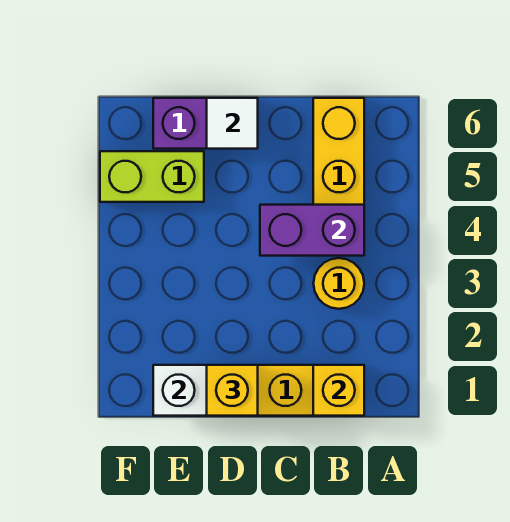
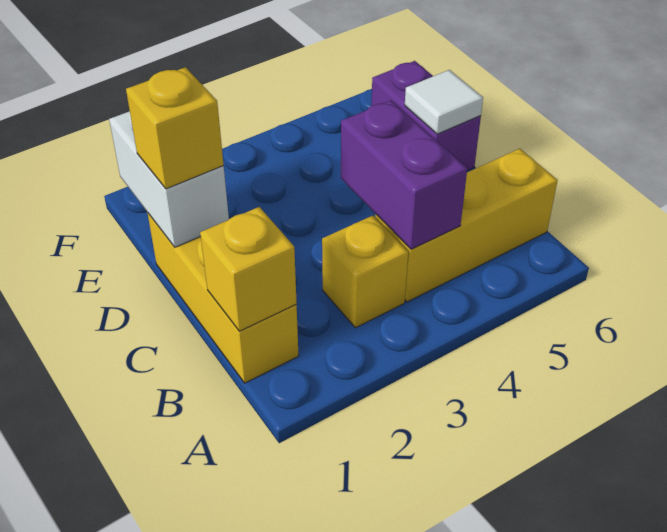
yellow round brick B3 level 1 -> yellow brick B3 level 1
lime brick E5:F5 level 1 -> none

